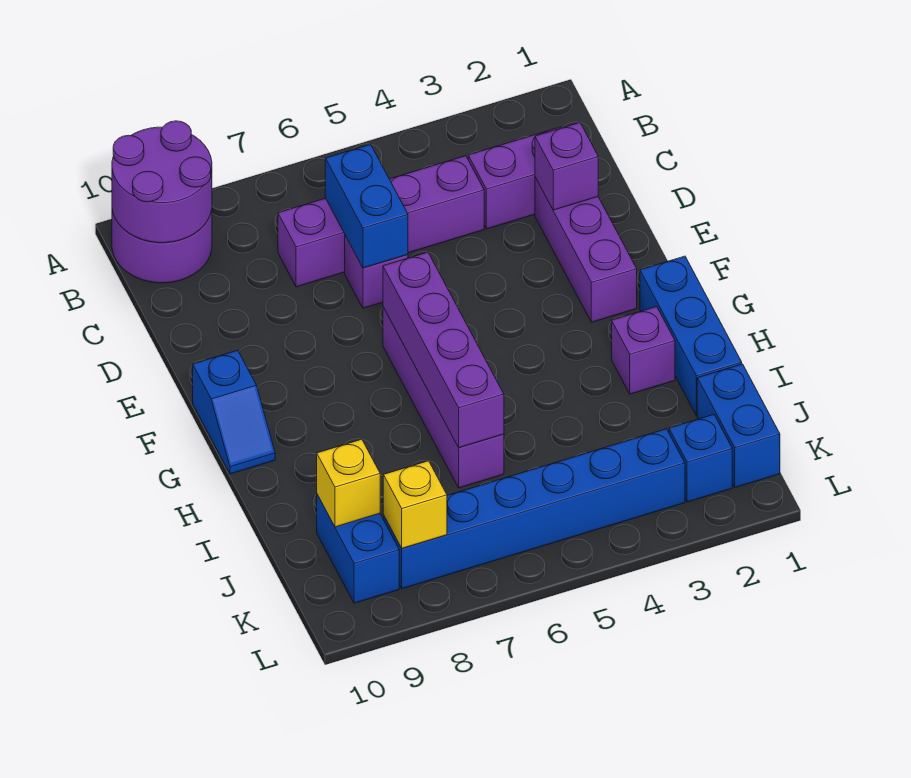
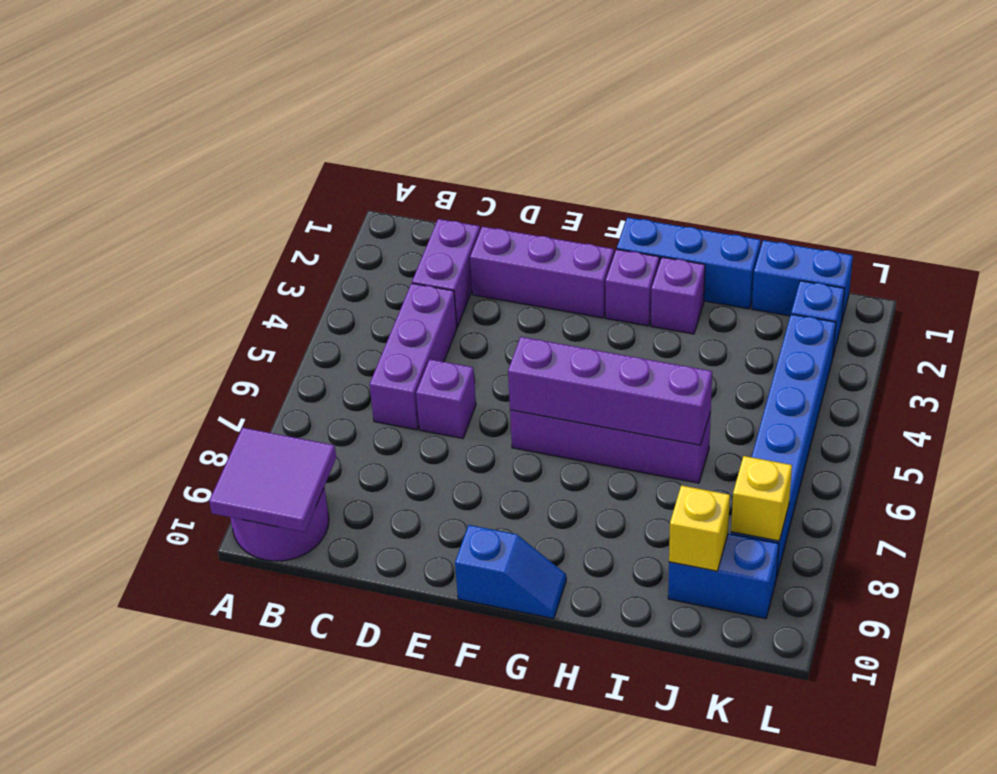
purple round brick A9:B10 level 2 -> purple tile A9:B10 level 2
purple brick C4:C7 level 1 -> purple brick C4:C6 level 1
blue brick C6:D6 level 2 -> none
purple brick D2 level 2 -> purple brick G2 level 1

